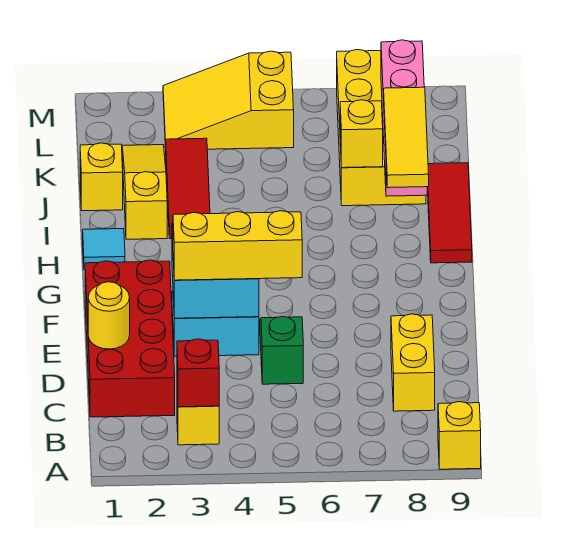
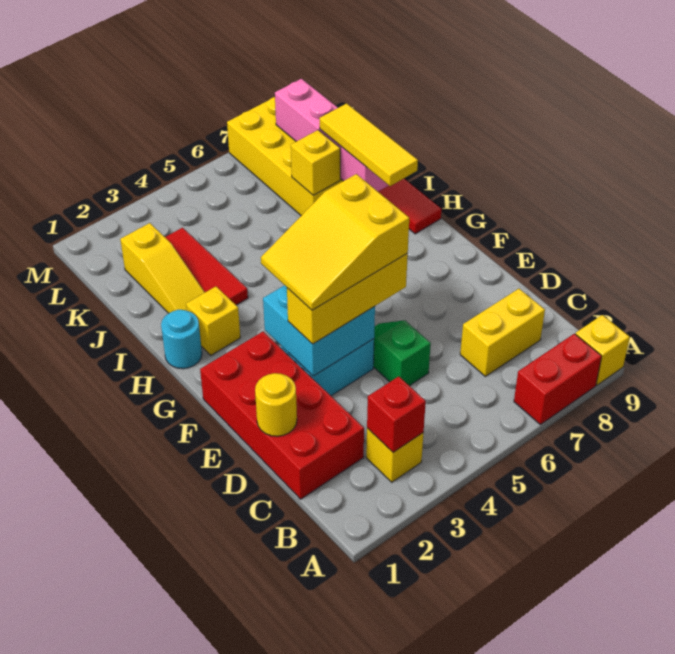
none -> red brick A7:A8 level 1
yellow brick C8:D8 level 1 -> yellow brick C7:C8 level 1
cyan tile H1 level 1 -> cyan round brick H1 level 1
yellow slope I2:K2 level 1 top I -> yellow slope I2:K2 level 1 top K
yellow brick J1 level 1 -> yellow brick H2 level 1
yellow slope L3:M5 level 1 top 5 -> yellow slope E3:F5 level 4 top 5

